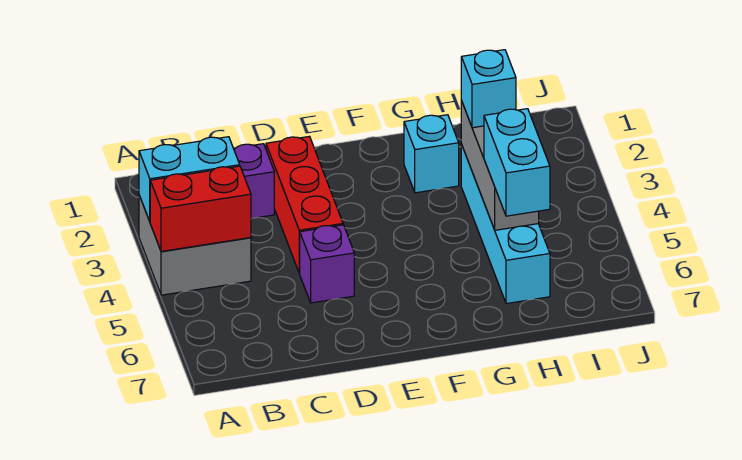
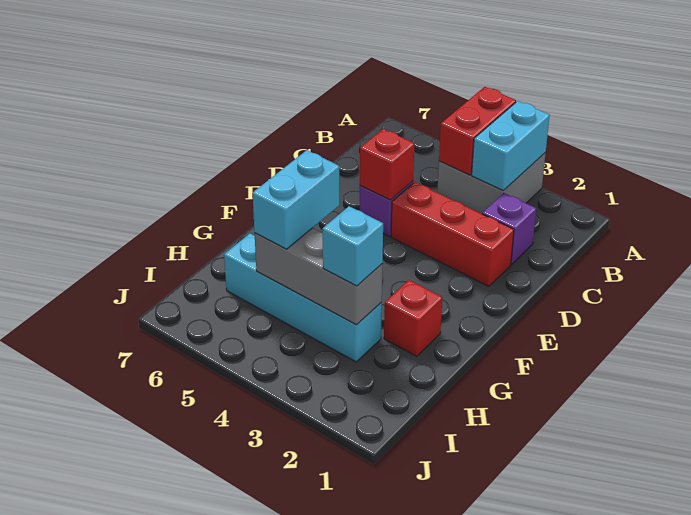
none -> red brick D5 level 2
cyan brick G2 level 1 -> red brick G2 level 1
cyan brick H5:H6 level 3 -> cyan brick G5:H5 level 3

